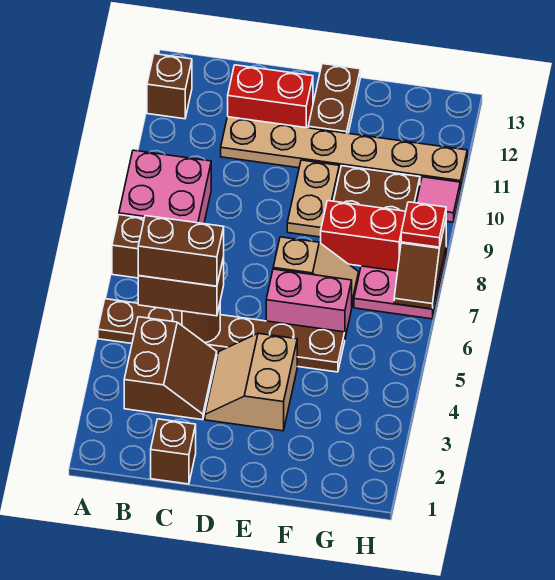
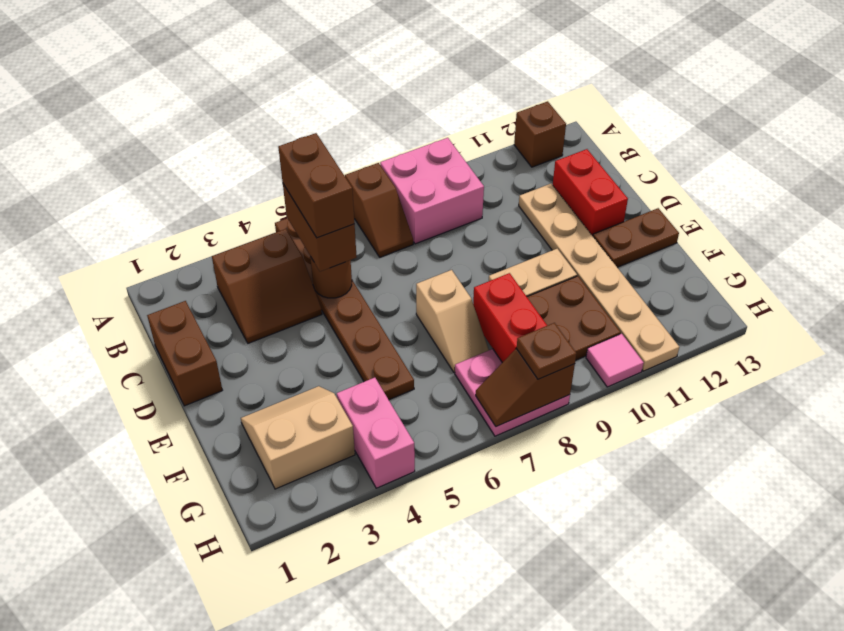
brown brick C1 level 1 -> brown brick C1:D1 level 1
tan slope D3:E4 level 1 top E -> tan slope F2:G3 level 1 top G
pink brick E6:F6 level 1 -> pink brick G4:H4 level 1
red plate H8 level 3 -> brown plate H8 level 3

